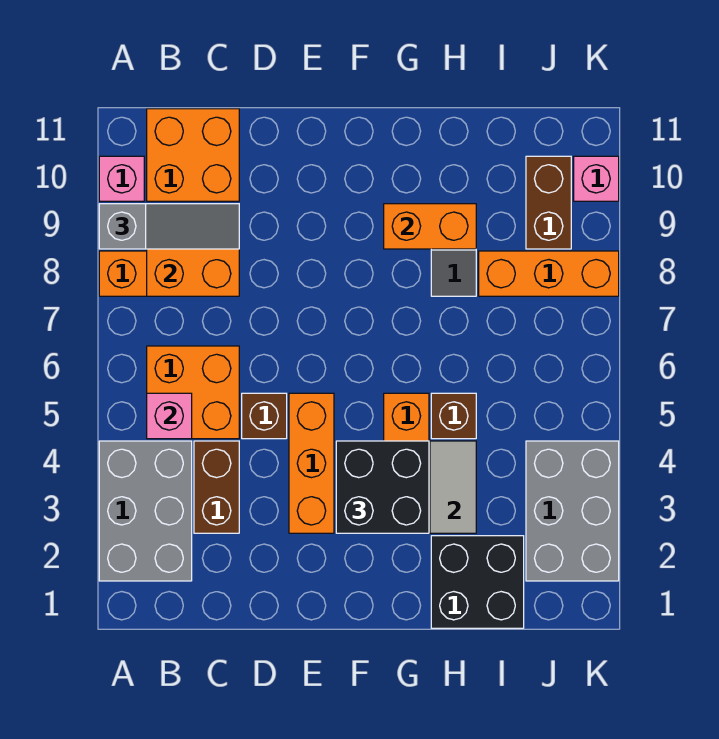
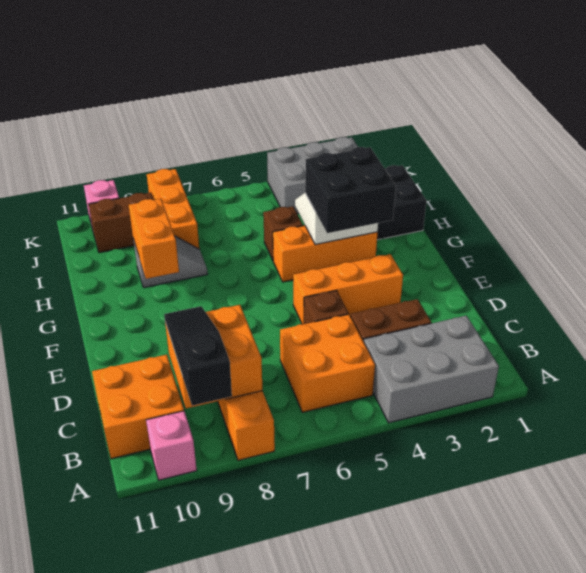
grey slope A9:C9 level 3 top A -> black slope A9:C9 level 3 top A
pink brick B5 level 2 -> none

